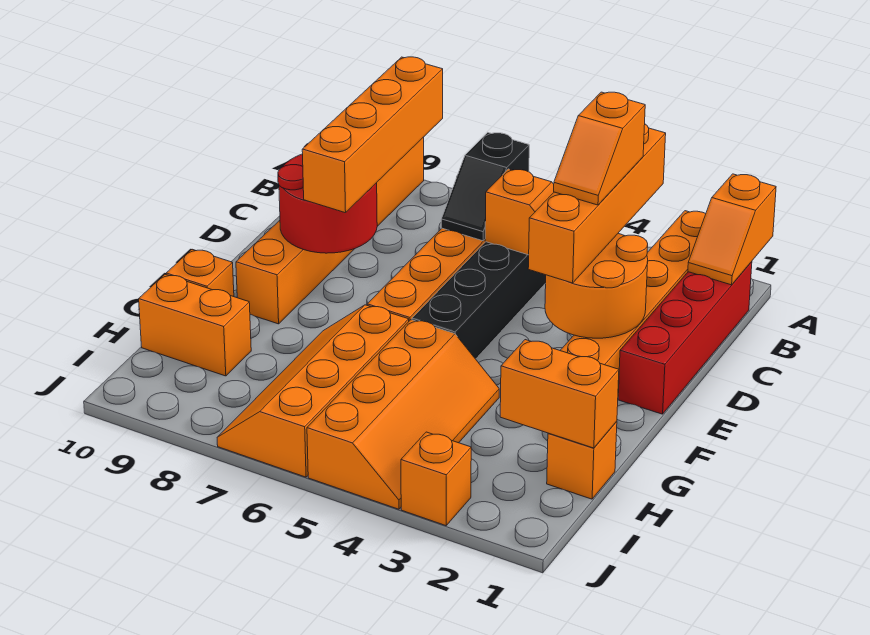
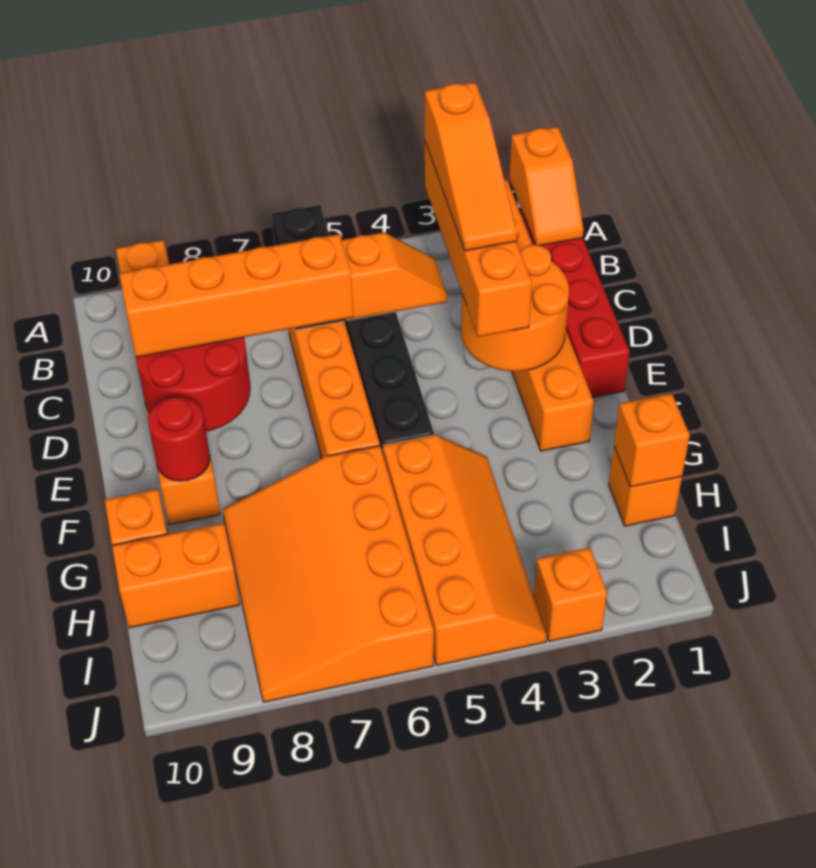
orange brick B8:E8 level 3 -> orange brick D6:D9 level 3
orange slope C3:D3 level 4 top C -> orange slope B3:D3 level 4 top B
none -> red round brick F9 level 2
orange slope G6:J7 level 1 top 6 -> orange slope G6:J8 level 1 top 6
orange brick H1:H2 level 2 -> orange brick H1 level 2

